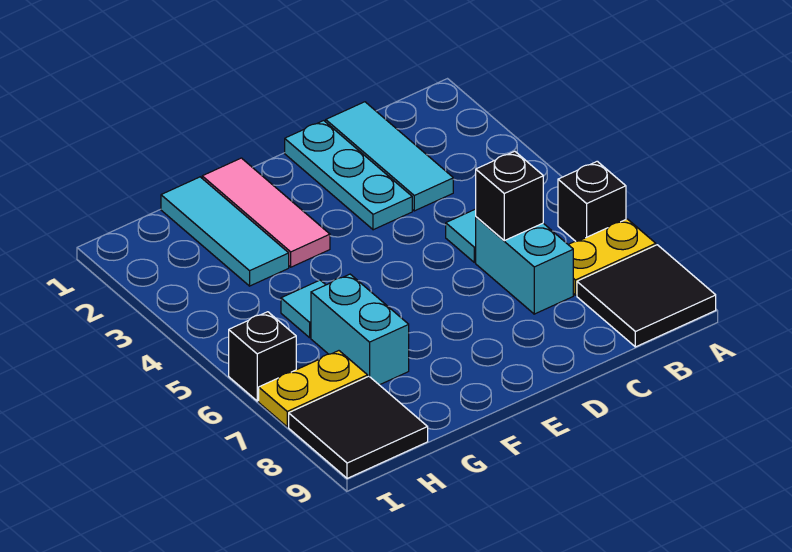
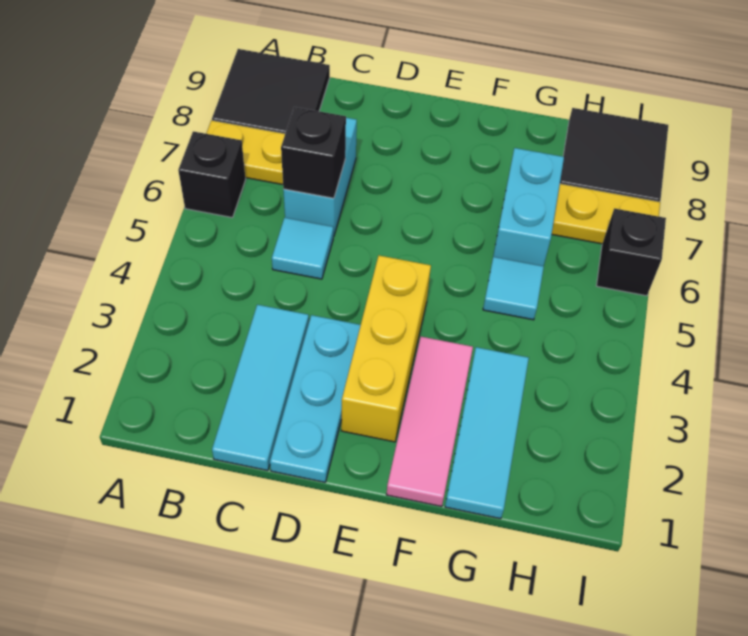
none -> yellow brick E2:E4 level 1

